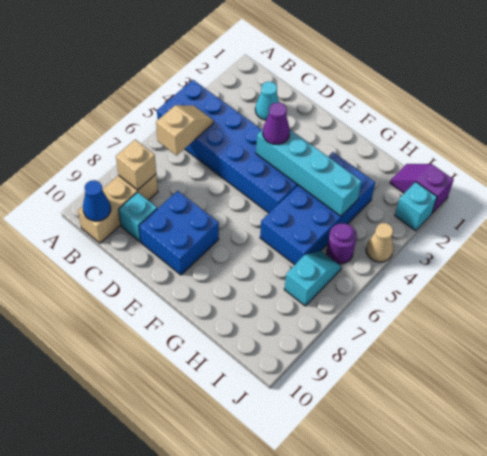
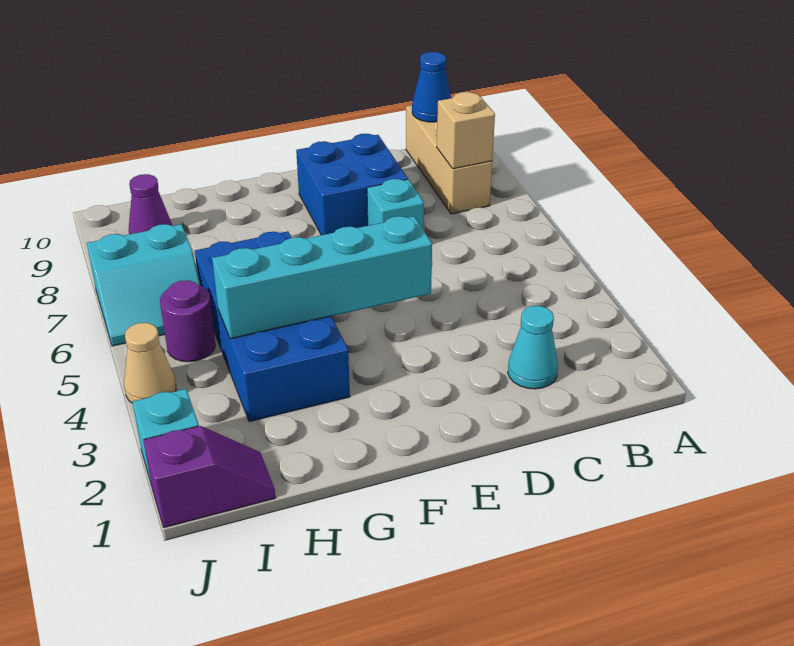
blue brick A4:F5 level 1 -> none
tan slope B5:B6 level 2 top 6 -> none
cyan brick C9 level 1 -> cyan brick D7 level 1
purple cone E4 level 3 -> purple cone I9 level 1
cyan slope I6:I7 level 1 top 7 -> cyan slope I6:J7 level 1 top 7

